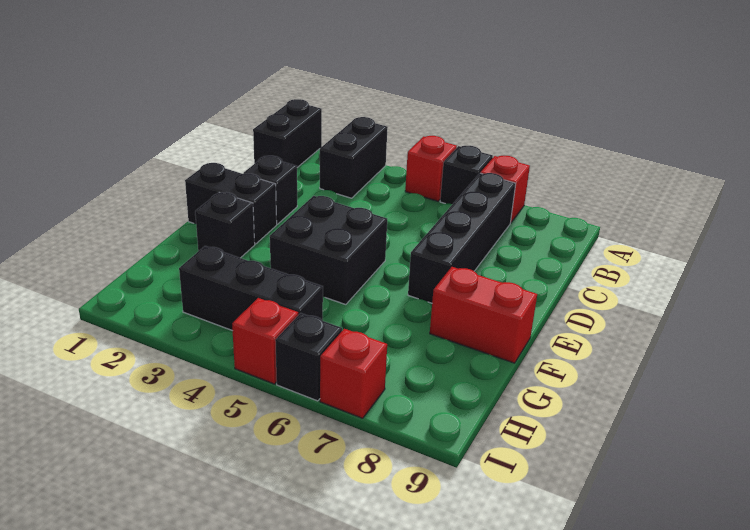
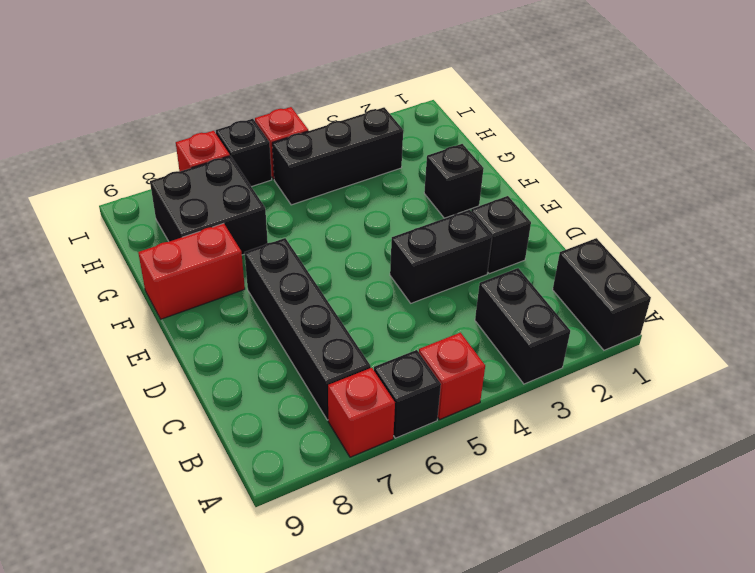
black brick E1:E2 level 1 -> black brick D3:D4 level 1
black brick E4:F5 level 1 -> black brick G7:H8 level 1

